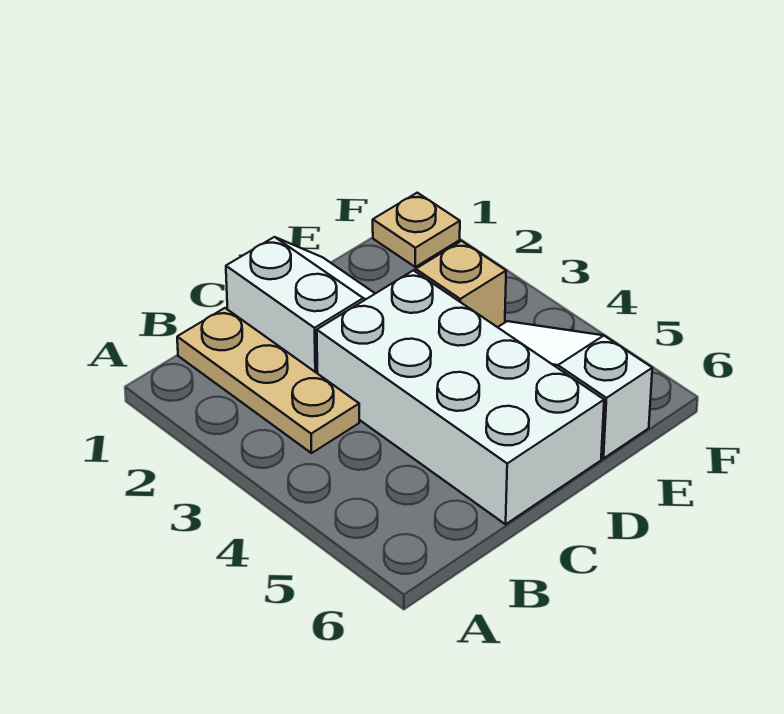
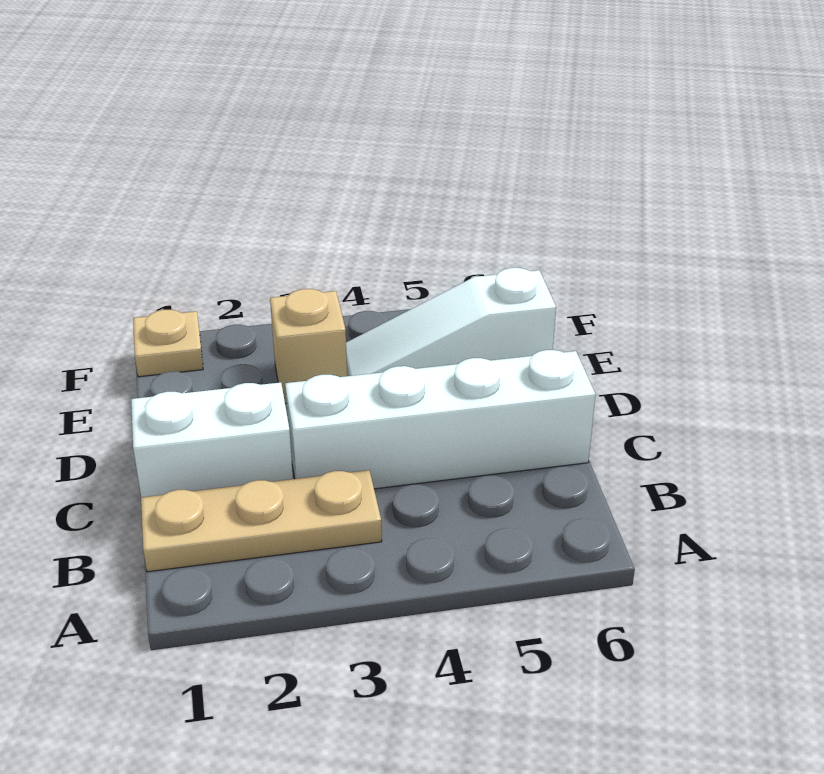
white brick C3:D6 level 1 -> white brick C3:C6 level 1

